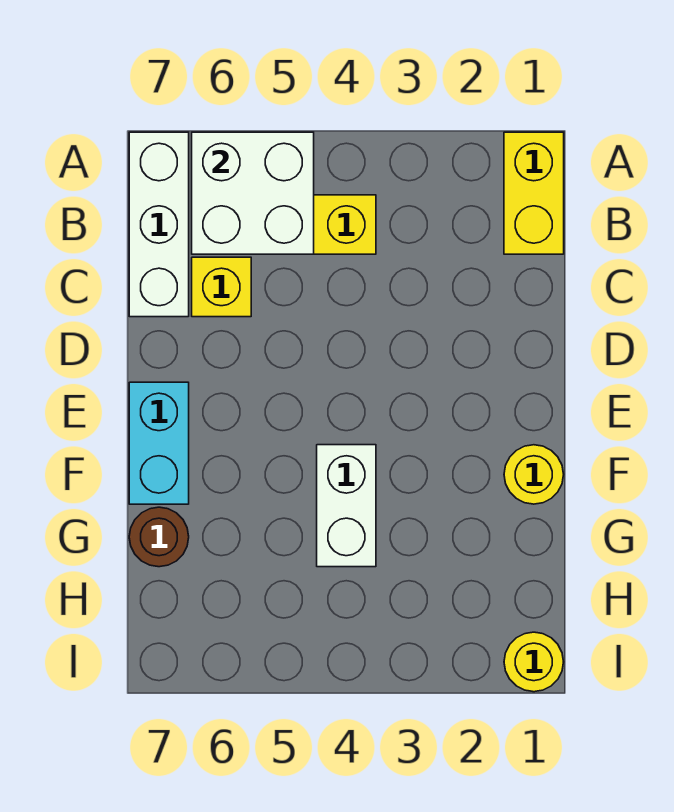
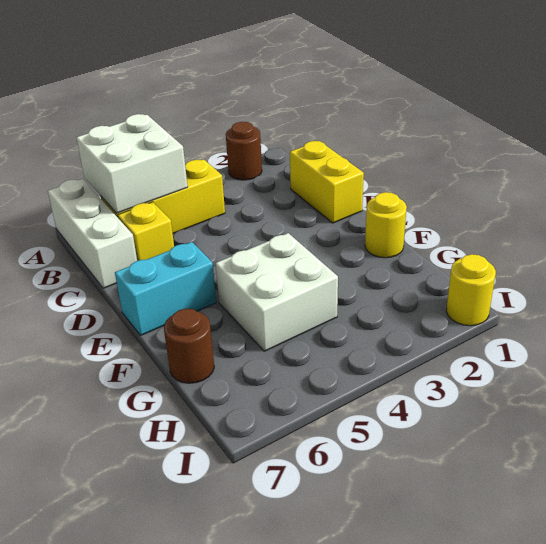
yellow brick A1:B1 level 1 -> yellow brick C1:D1 level 1
none -> brown round brick A2 level 1
cyan brick E7:F7 level 1 -> cyan brick E6:E7 level 1
white brick F4:G4 level 1 -> white brick F4:G5 level 1

